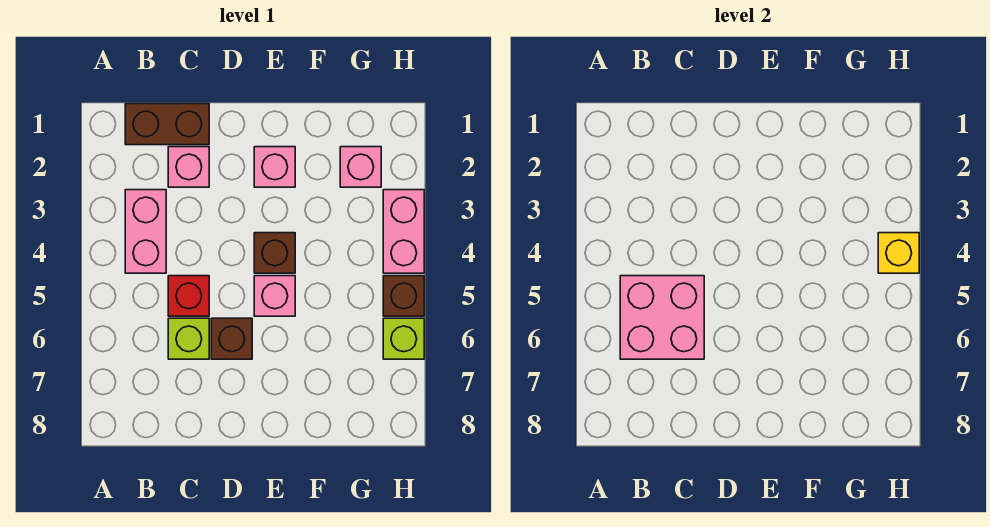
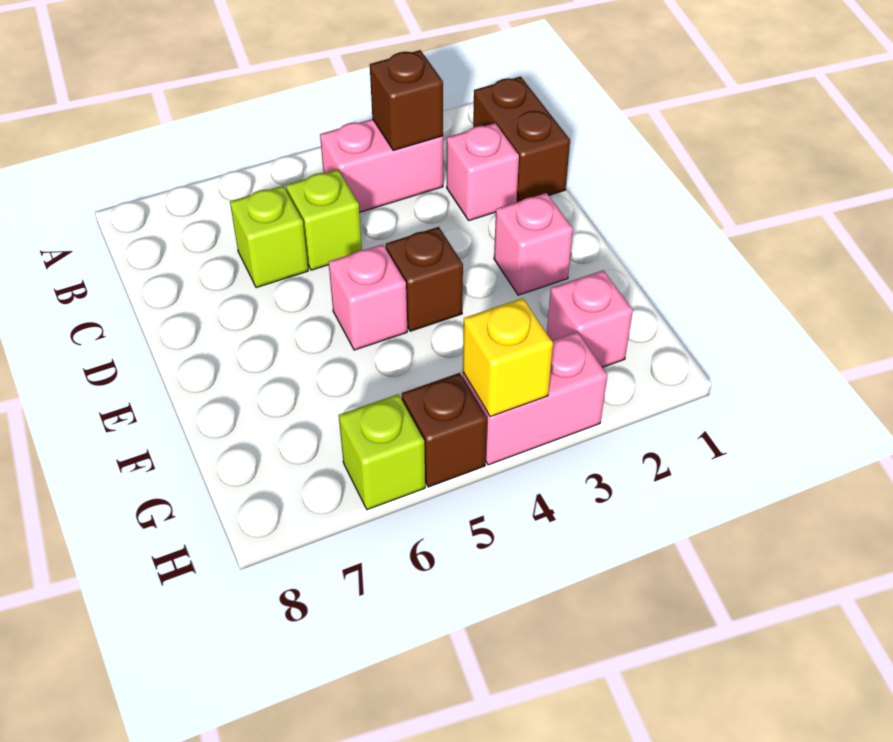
pink brick B5:C6 level 2 -> none
red brick C5 level 1 -> lime brick C5 level 1
brown brick D6 level 1 -> brown brick B3 level 2

